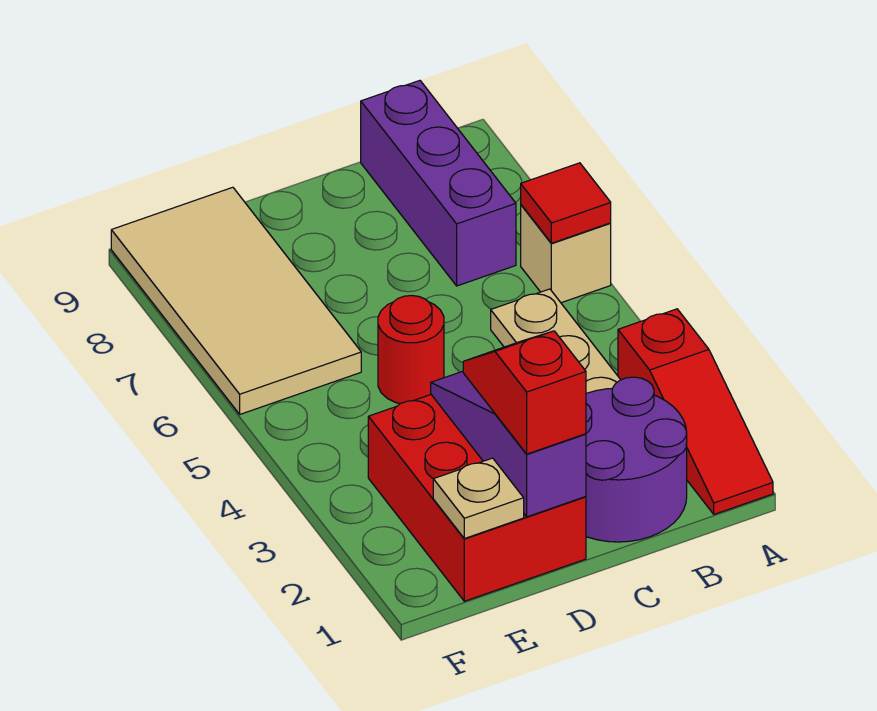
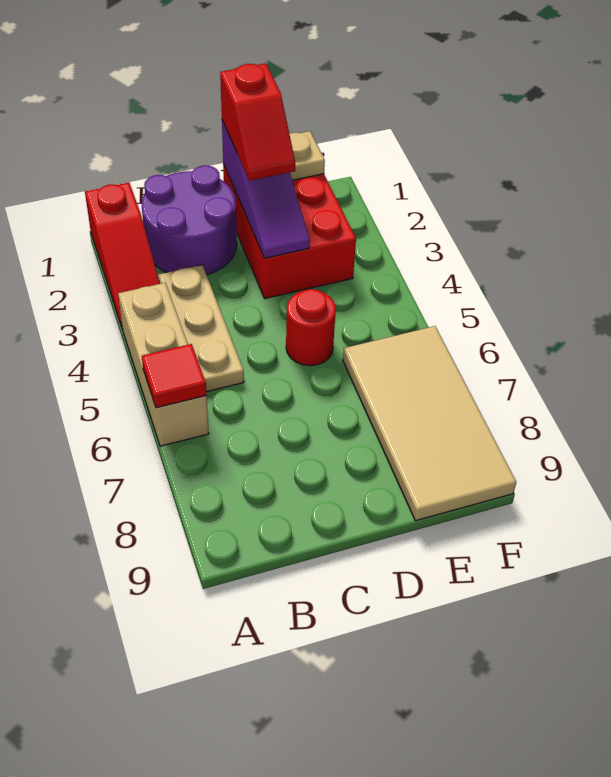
red slope A1:A3 level 1 top 3 -> red slope A1:A3 level 1 top 1
tan brick A6 level 1 -> tan brick A4:A6 level 1
purple brick B7:B9 level 1 -> none

